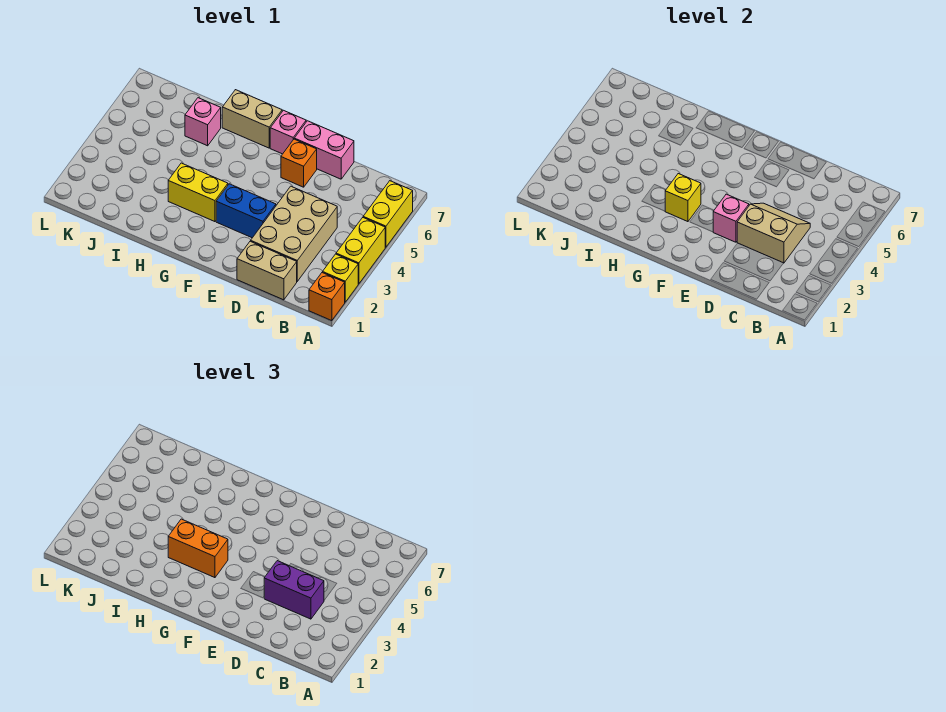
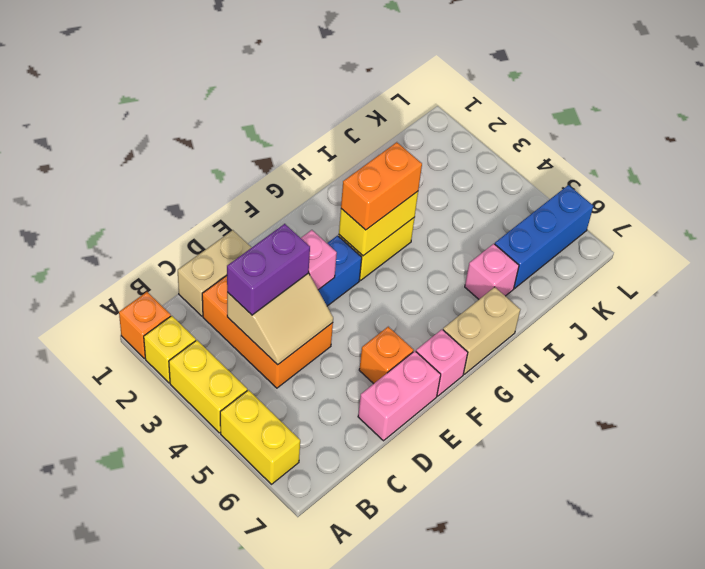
tan brick C2:D4 level 1 -> orange brick C2:D4 level 1
yellow brick G3 level 2 -> yellow brick G3:H3 level 2
none -> blue brick J6:L6 level 1

